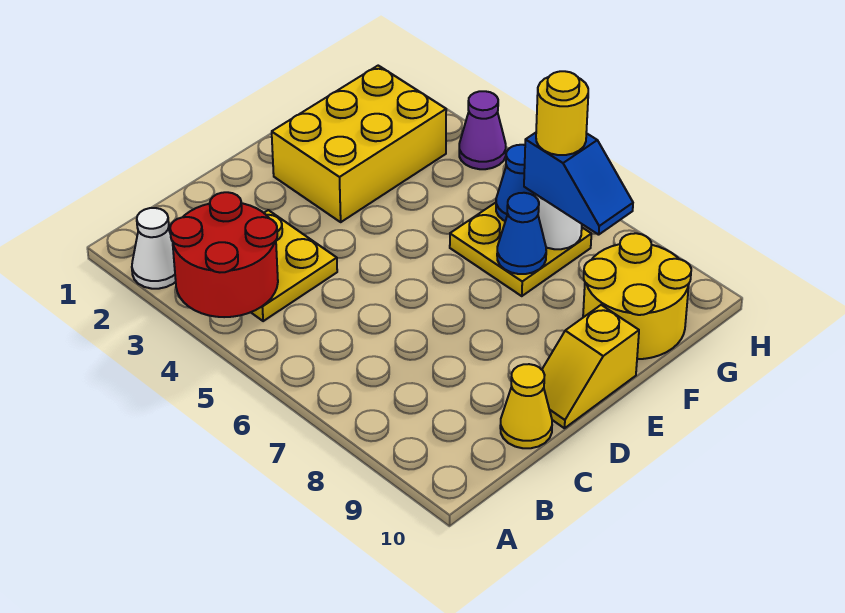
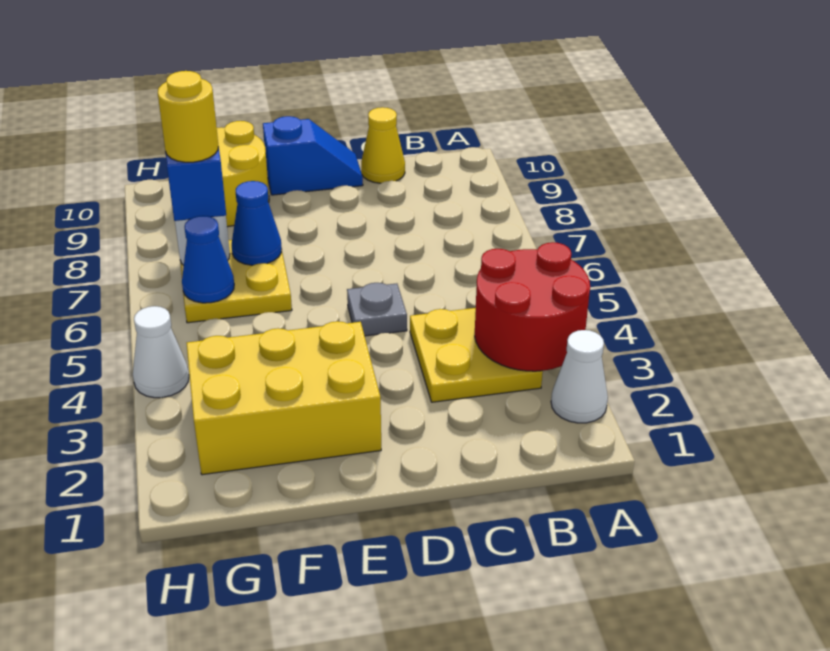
none -> grey plate D5 level 1
yellow slope D10:E10 level 1 top E -> blue slope D10:E10 level 1 top E
purple cone H4 level 1 -> white cone H4 level 1

